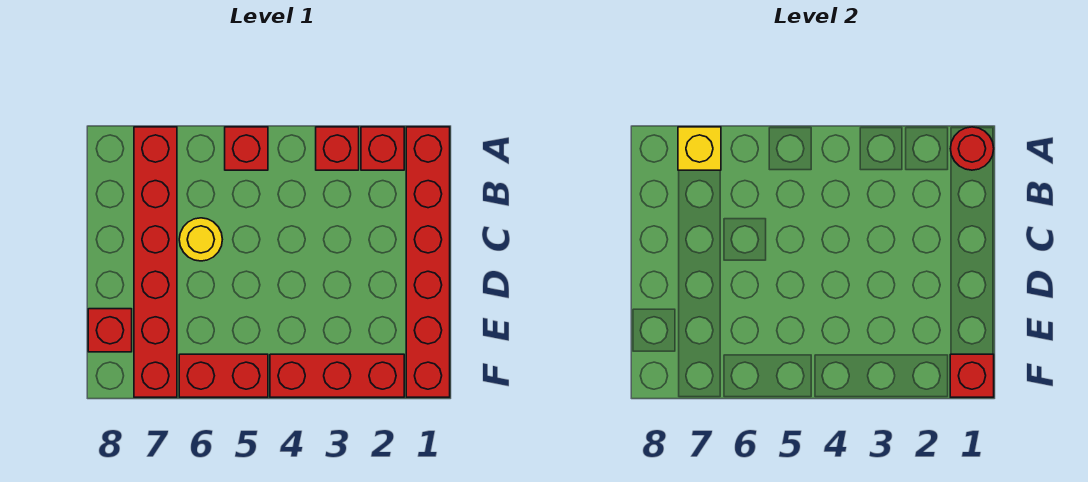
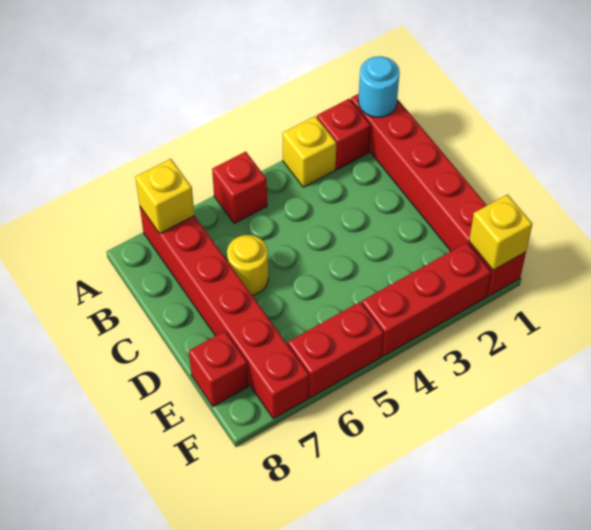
red round brick A1 level 2 -> cyan round brick A1 level 2
red brick A3 level 1 -> yellow brick A3 level 1
red brick F1 level 2 -> yellow brick F1 level 2

